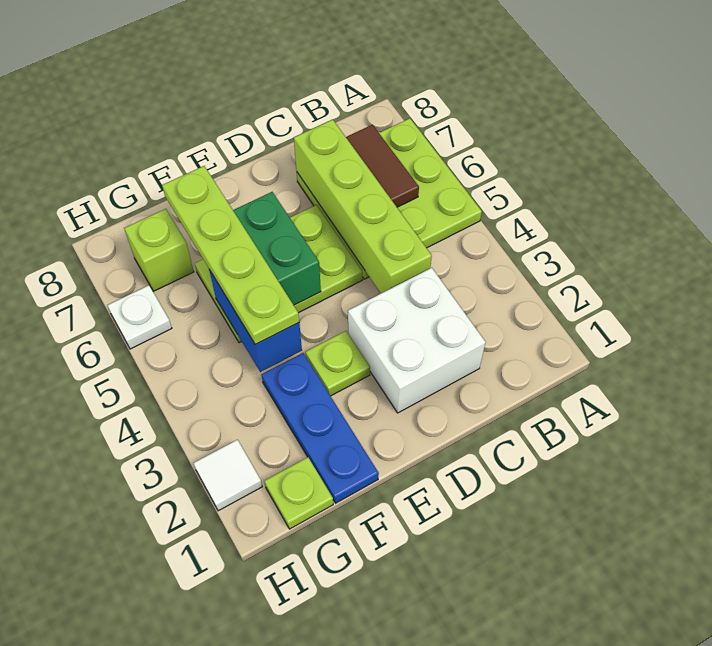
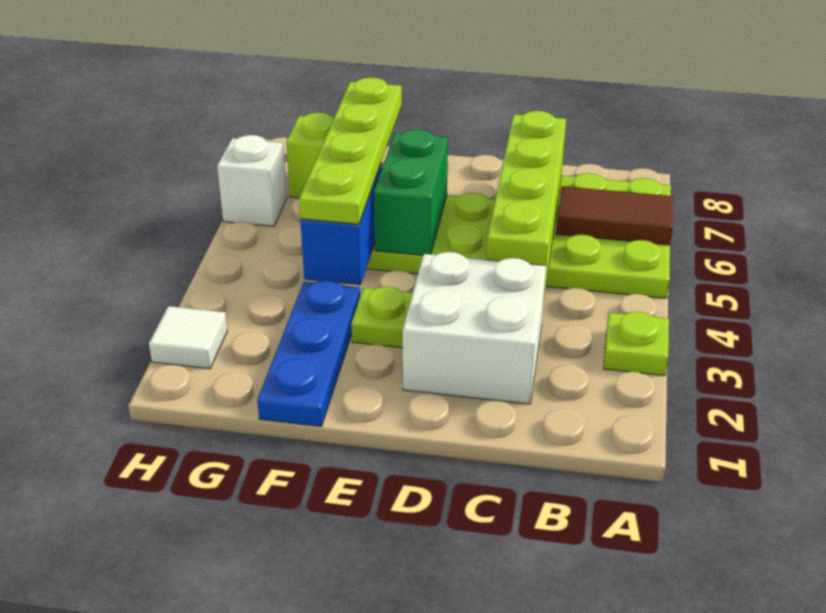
brown tile B6:B7 level 2 -> brown tile A6:B6 level 2
lime plate G1 level 1 -> lime plate A3 level 1
white plate H6 level 1 -> white brick H6 level 1

